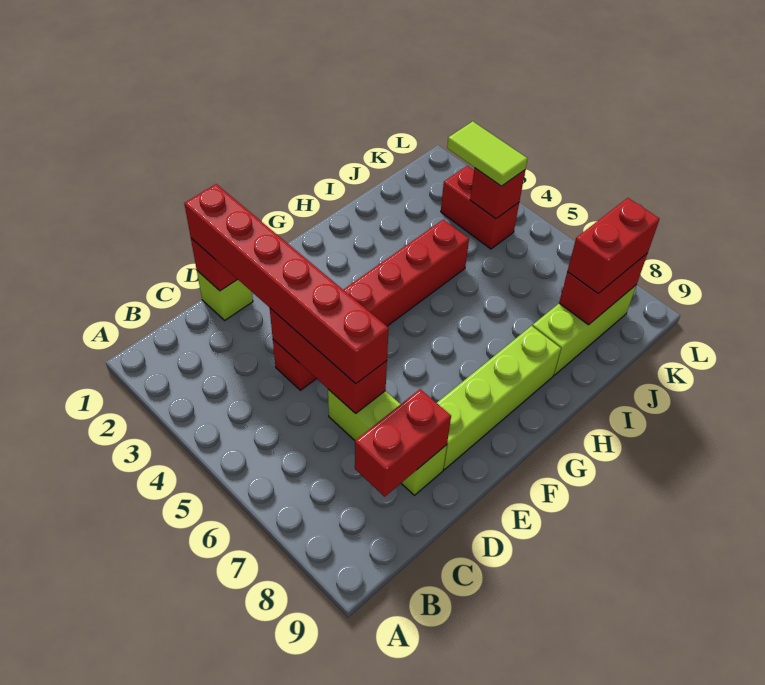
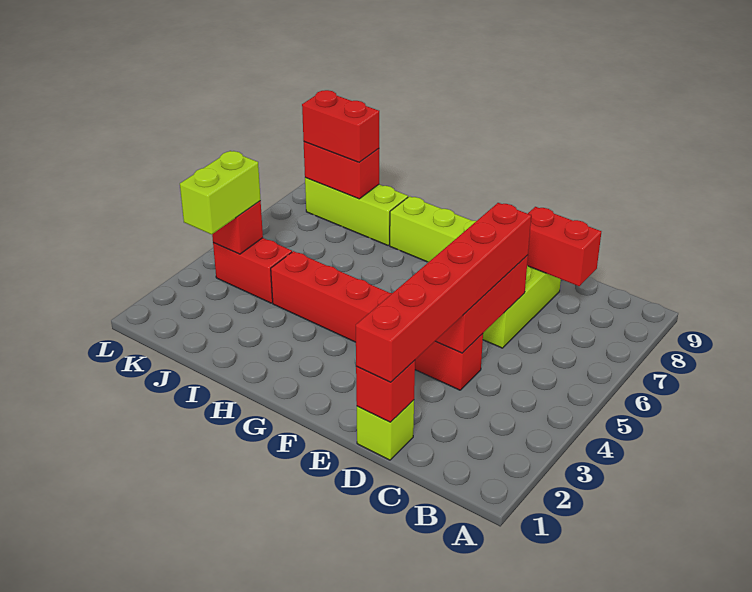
red brick K3:K4 level 1 -> red brick J4:K4 level 1
lime tile K3:K4 level 3 -> lime brick K3:K4 level 3

